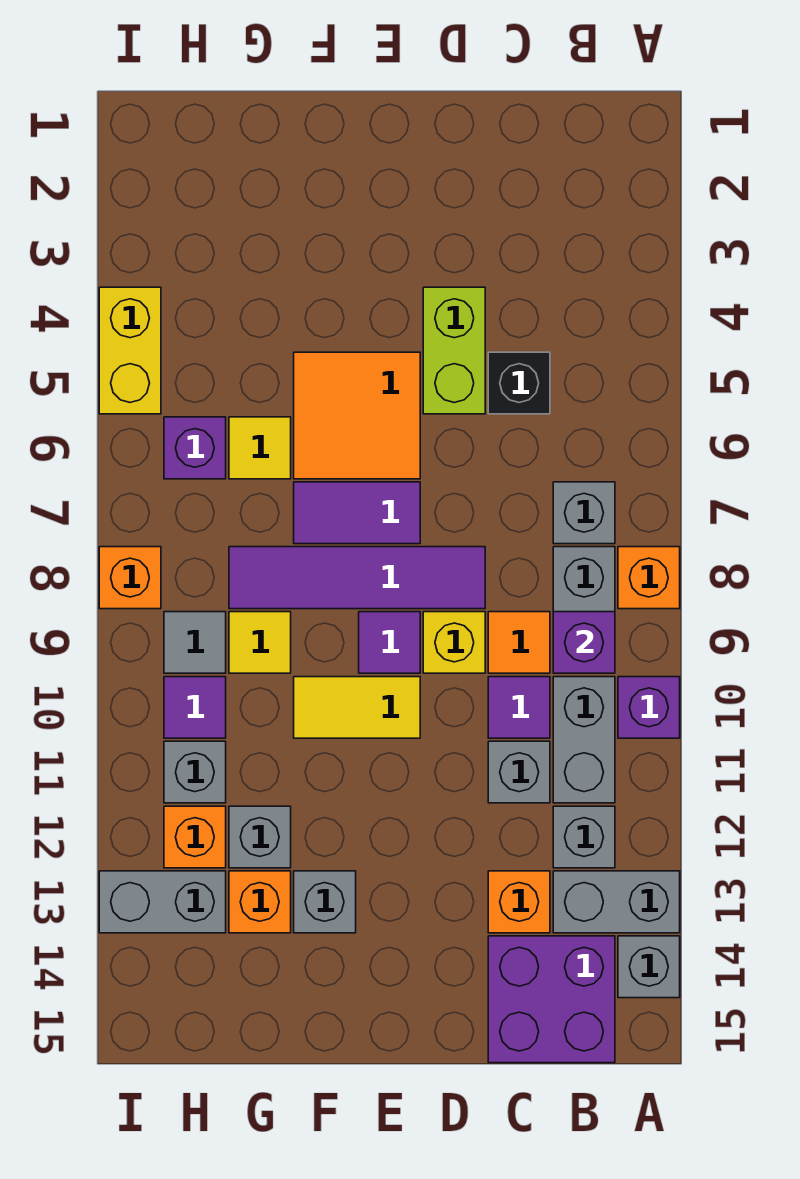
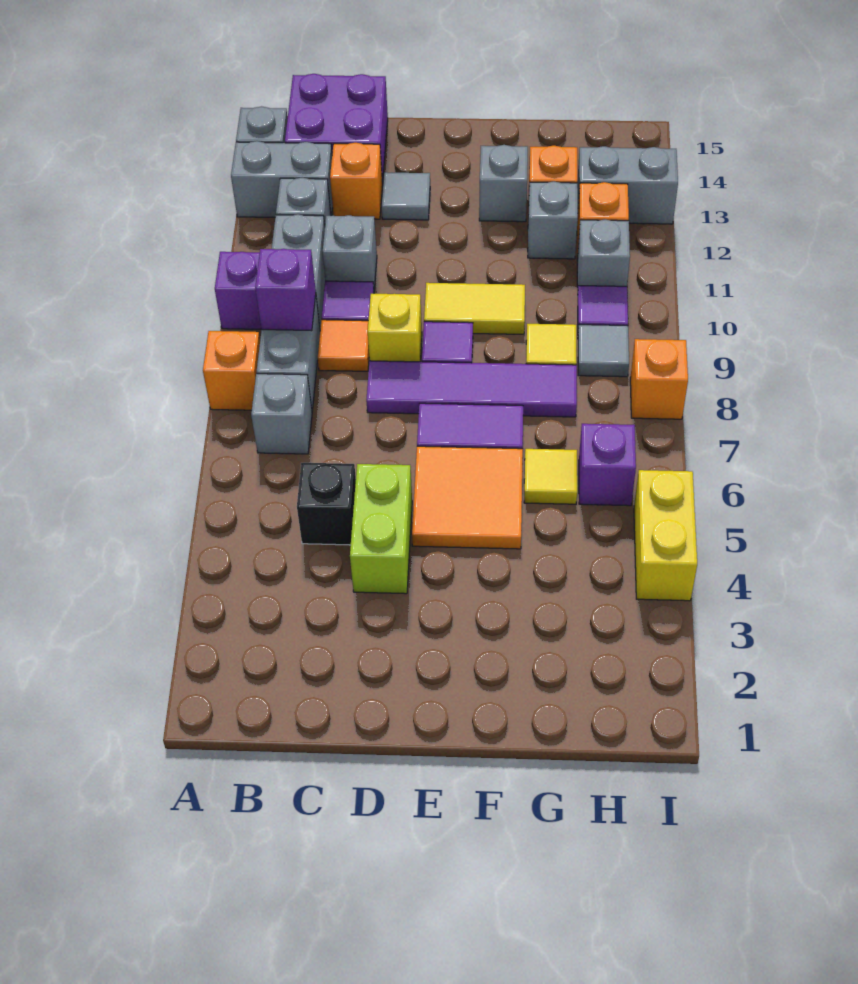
none -> grey tile D13 level 1

